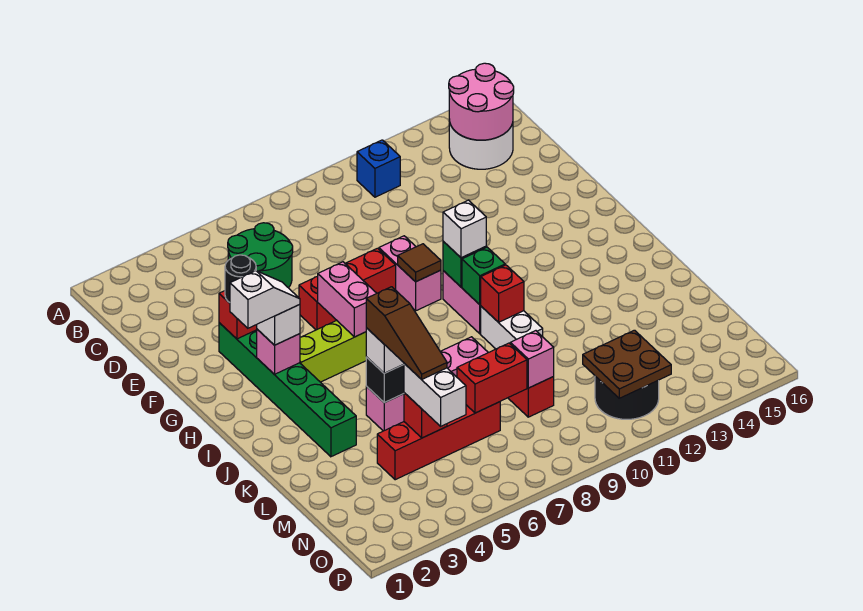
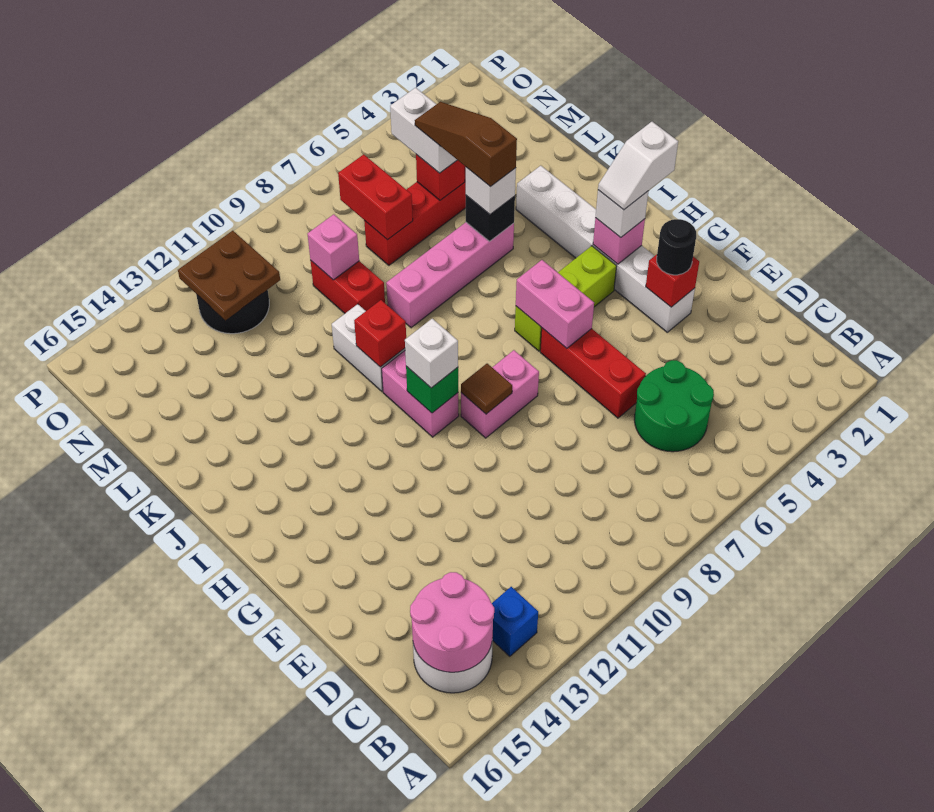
blue brick B11 level 1 -> blue brick B13 level 1
green brick F3:K3 level 1 -> white brick F3:K3 level 1
red brick F6:F8 level 1 -> red brick E6:G6 level 1
pink brick F9:G9 level 1 -> pink brick G8:G9 level 1
green brick I10 level 2 -> none
red brick M7:M8 level 2 -> red brick M7:N7 level 2

